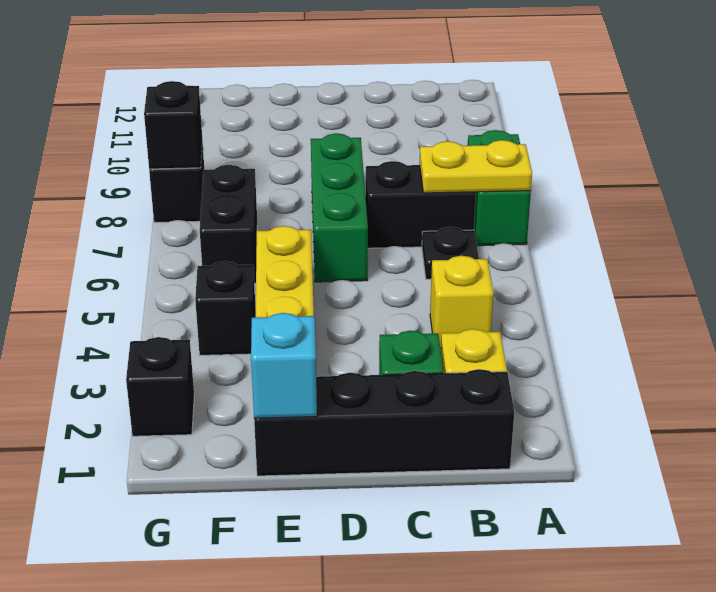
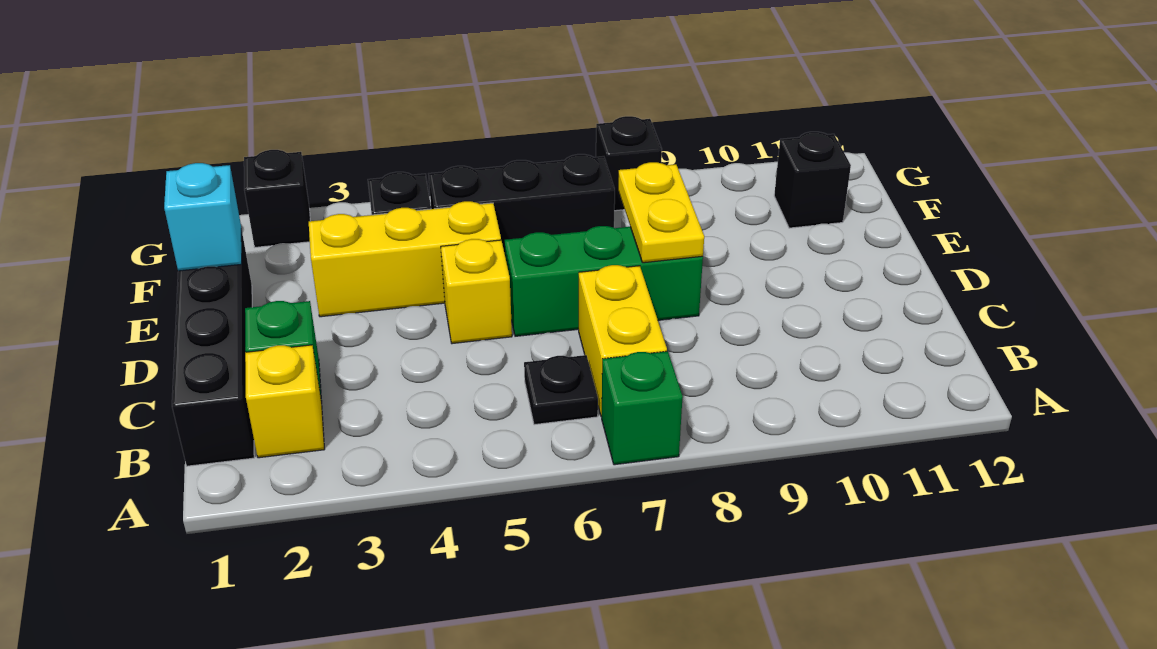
green brick A7:A8 level 1 -> green brick A7 level 1
yellow plate A7:B7 level 2 -> yellow plate D8:E8 level 2
yellow brick B4 level 1 -> yellow brick D5 level 1
black brick B7:C7 level 1 -> yellow brick B7:C7 level 1
black brick F6:F7 level 1 -> black brick F5:F7 level 1
black brick G8 level 2 -> black brick F11 level 1

